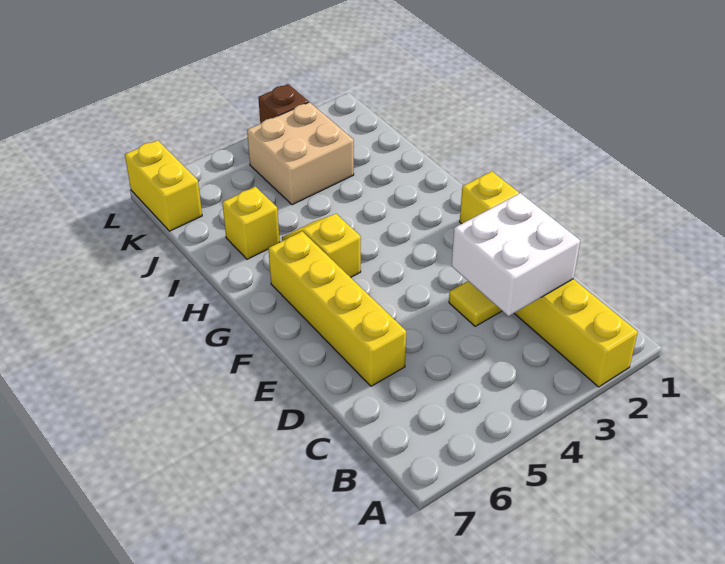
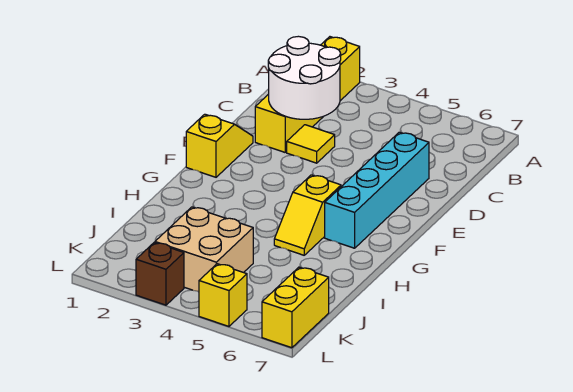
white brick C2:D3 level 2 -> white round brick C2:D3 level 2
yellow brick D6:G6 level 1 -> cyan brick D6:G6 level 1
yellow brick I6 level 1 -> yellow brick L5 level 1

